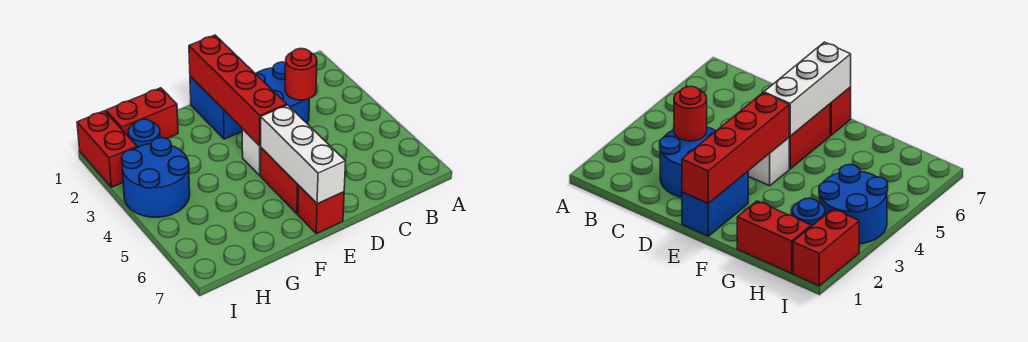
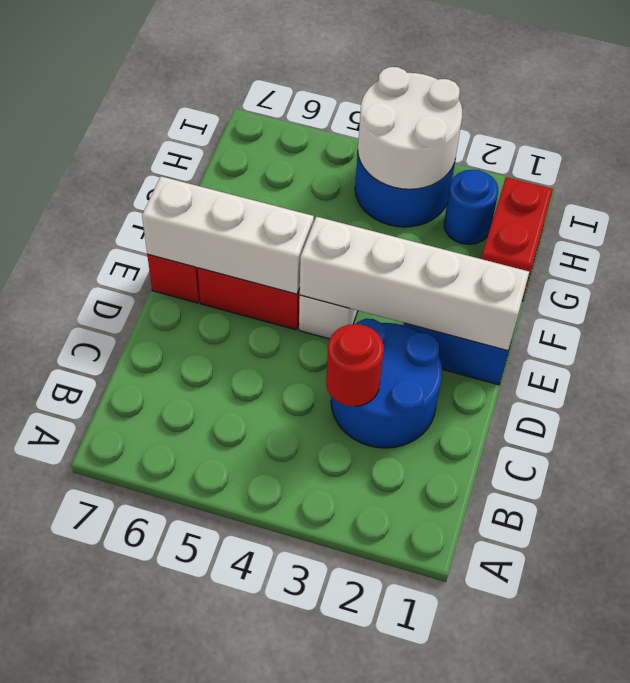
red brick E1:E4 level 2 -> white brick E1:E4 level 2
none -> white round brick H3:I4 level 2
red brick I1:I2 level 1 -> none

